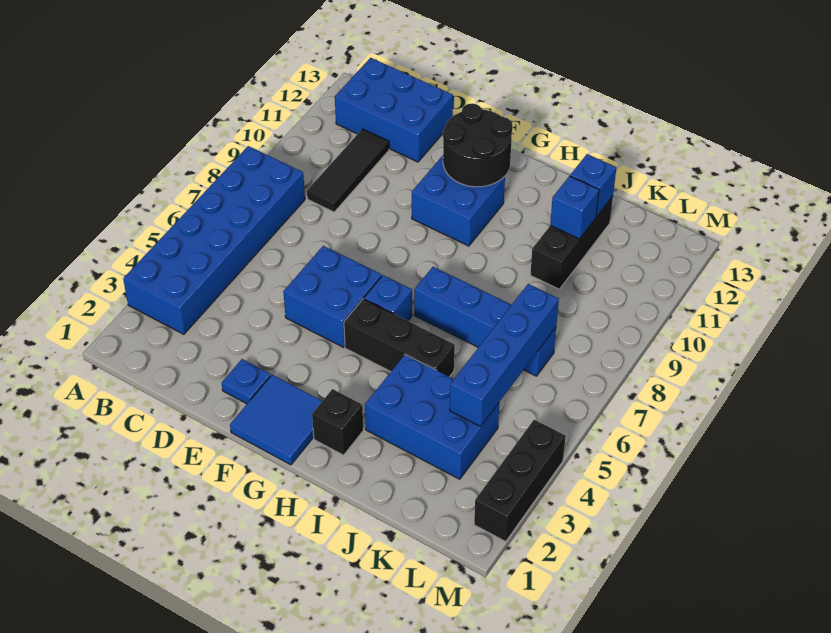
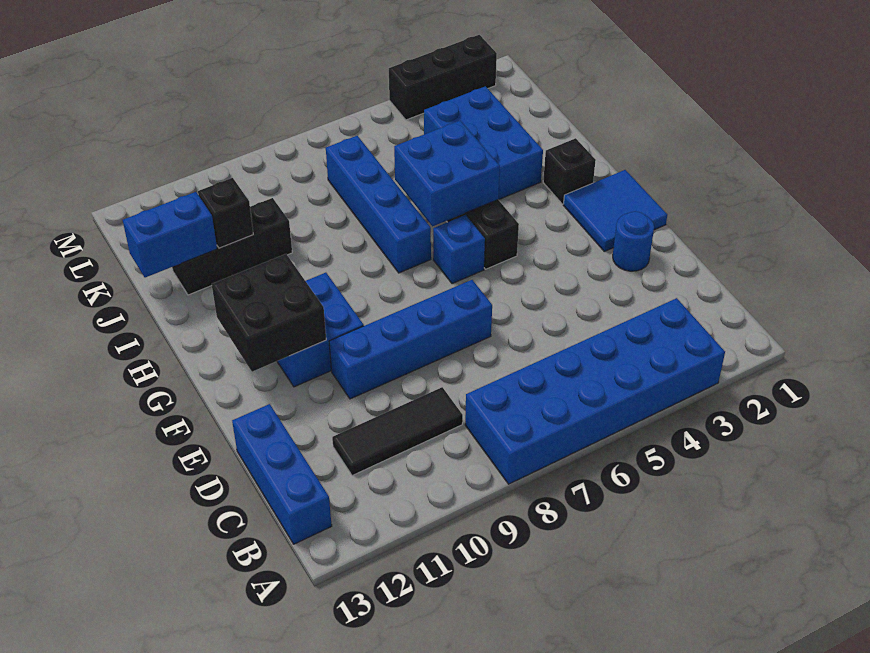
blue brick B12:D13 level 1 -> blue brick B13:D13 level 1
blue plate E2 level 1 -> blue round brick E2 level 1
blue brick E5:F6 level 1 -> blue brick H5:I6 level 2
black round brick F11:G12 level 2 -> black brick F11:G12 level 2
blue brick J11 level 2 -> black brick J11 level 2
blue brick J12 level 2 -> blue brick J12:J13 level 2
blue brick K4:K7 level 2 -> blue brick E7:E10 level 1

